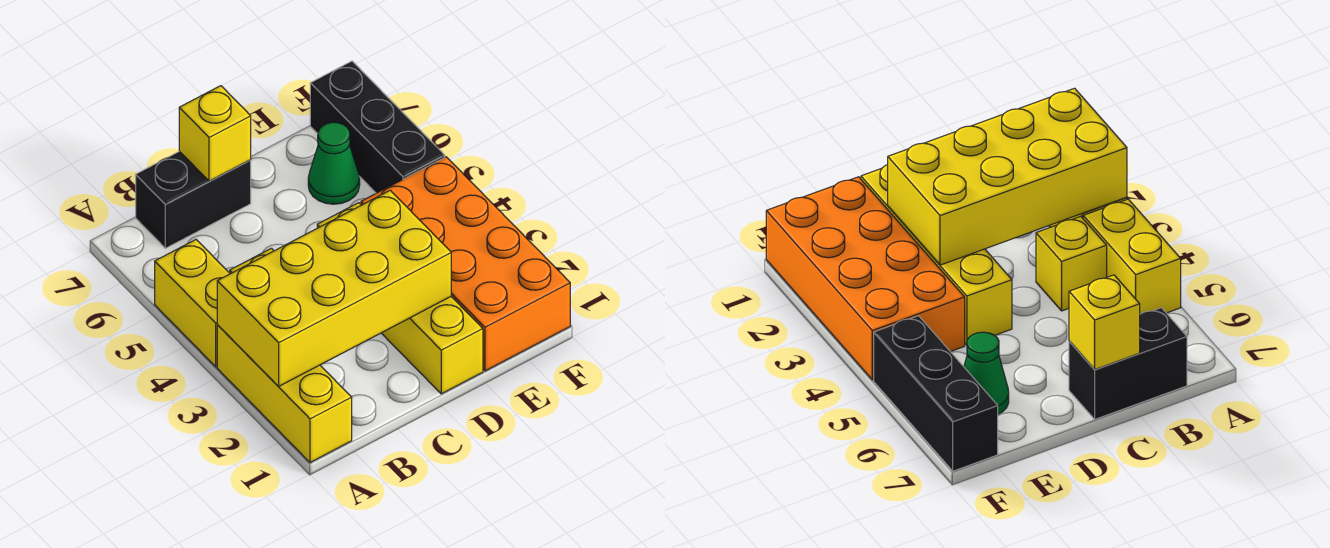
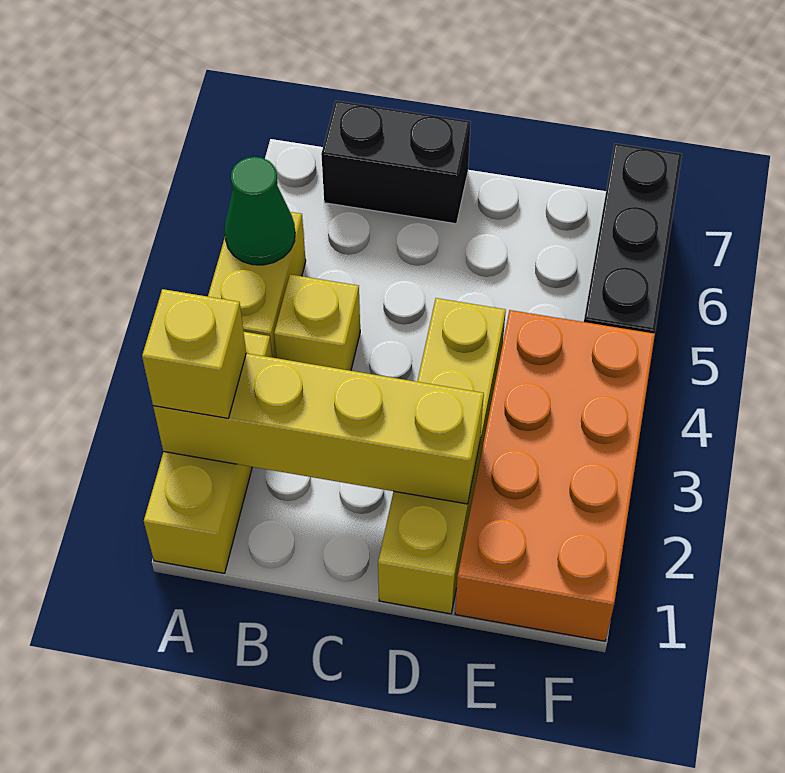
yellow brick A2:D3 level 2 -> yellow brick A2:D2 level 2
yellow brick C7 level 2 -> yellow brick A2 level 3
green cone E6 level 1 -> green cone A5 level 2

